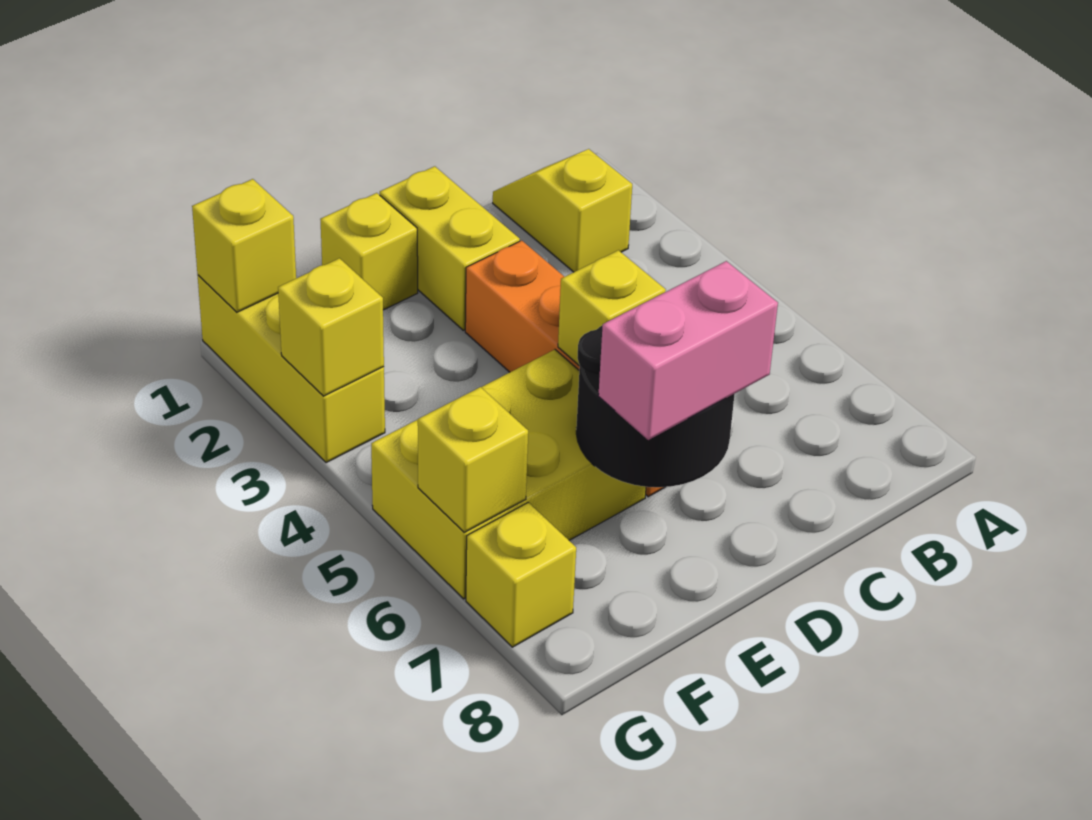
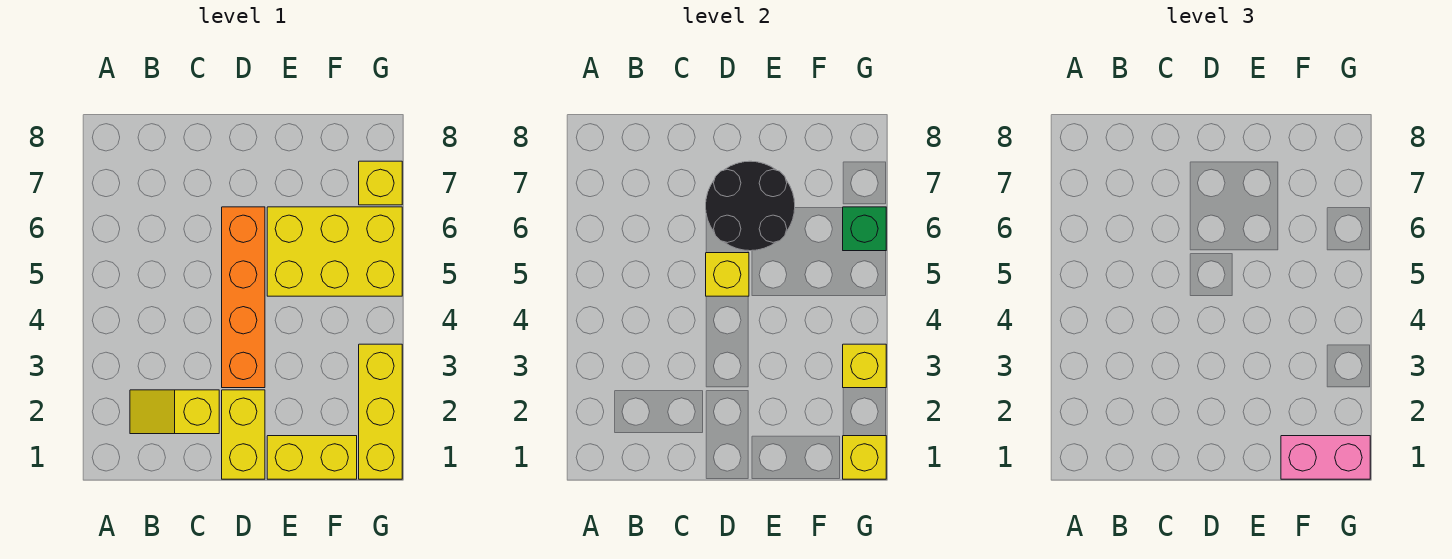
yellow slope B1:B2 level 1 top 2 -> yellow slope B2:C2 level 1 top C
pink brick D7:E7 level 3 -> pink brick F1:G1 level 3
yellow brick E1 level 1 -> yellow brick E1:F1 level 1
yellow brick G6 level 2 -> green brick G6 level 2

